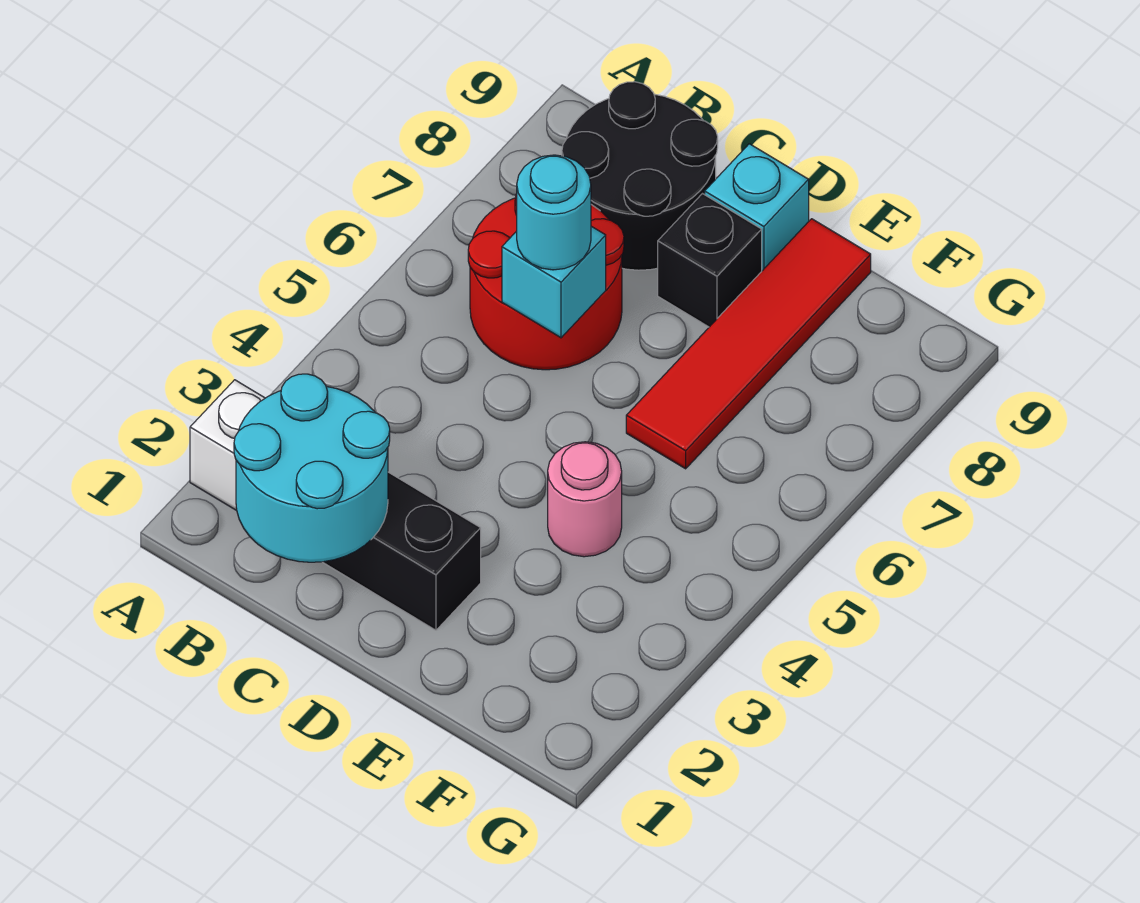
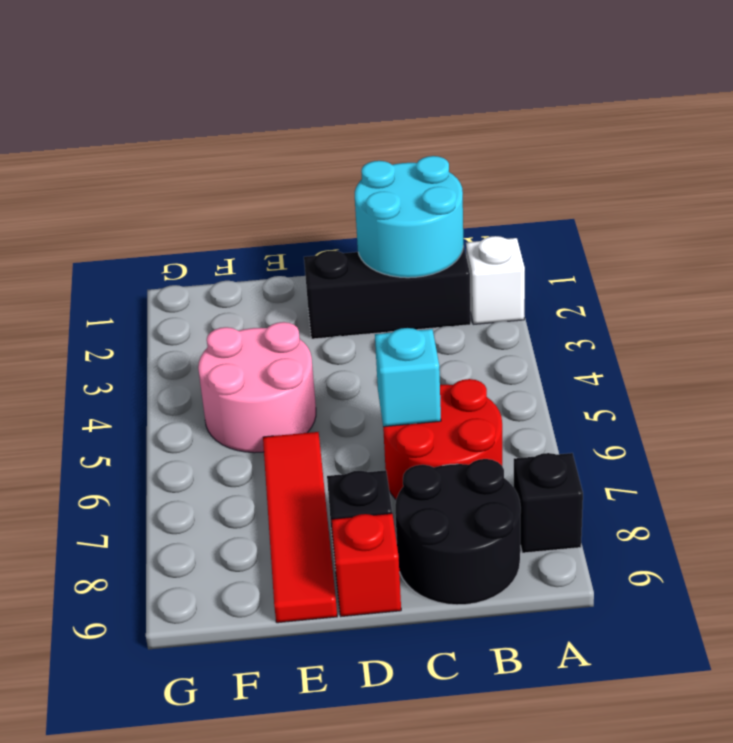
none -> black brick A8 level 1
cyan round brick C6 level 3 -> none
cyan brick D9 level 1 -> red brick D9 level 1
pink round brick E4 level 1 -> pink round brick E4:F5 level 1

